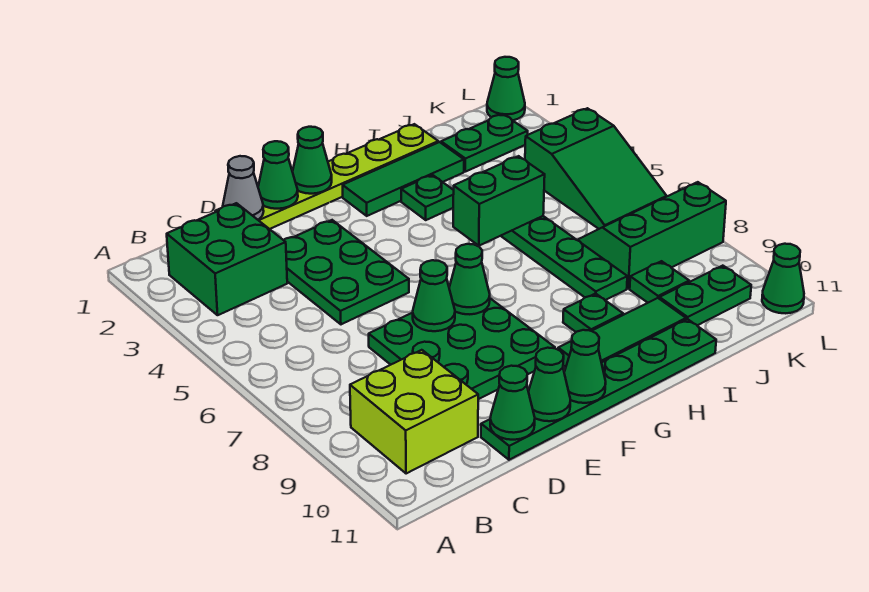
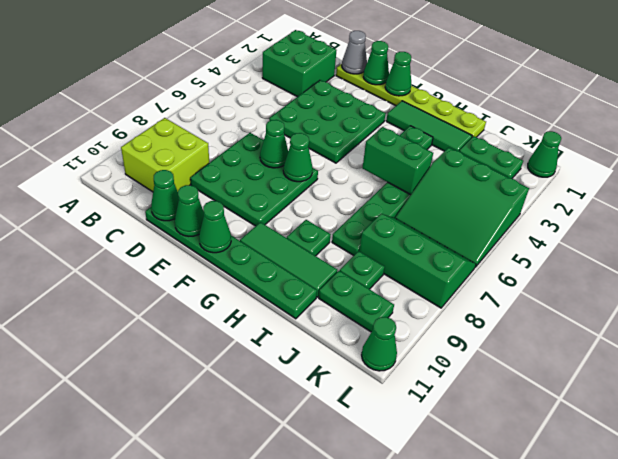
green plate D3:E5 level 1 -> green plate D3:F5 level 1
green slope K4:L6 level 1 top 4 -> green slope J4:L6 level 1 top 4

